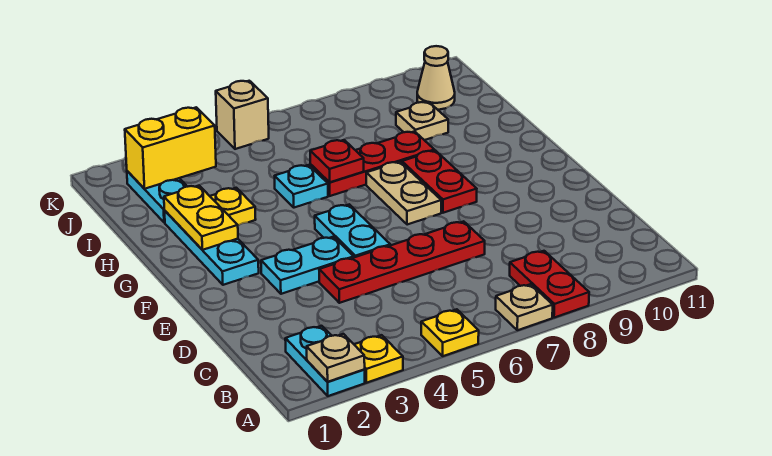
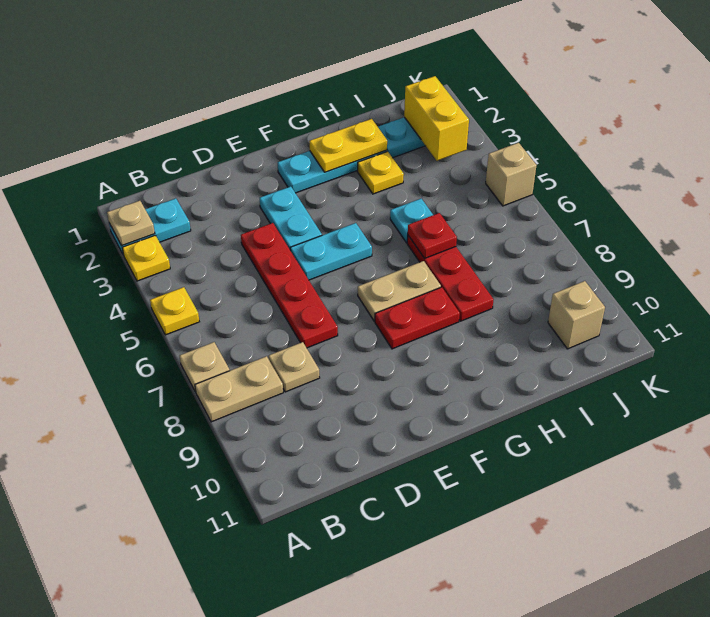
red plate A8:B8 level 1 -> tan plate A8:B8 level 1
tan plate I9 level 1 -> tan plate C8 level 1
tan cone J10 level 1 -> tan brick J10 level 1

